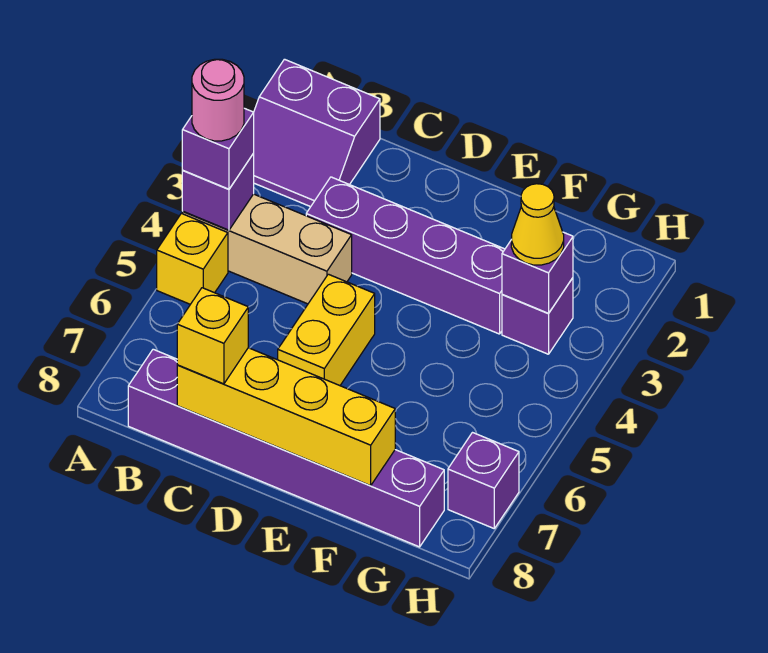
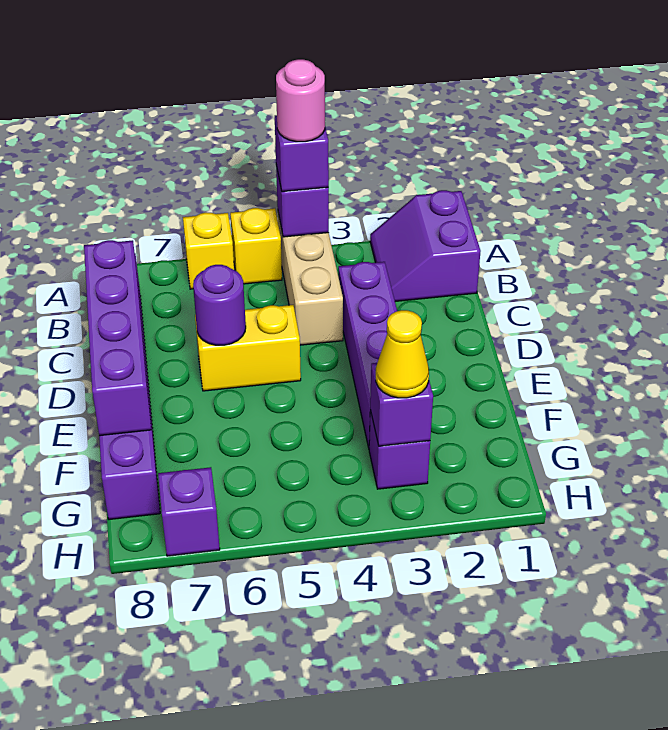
yellow brick C8:F8 level 2 -> purple brick C8:F8 level 2
yellow brick C8 level 3 -> yellow brick A6 level 1
none -> purple round brick D6 level 2

